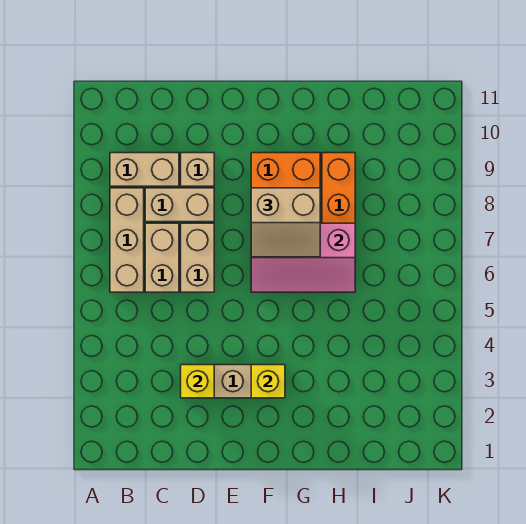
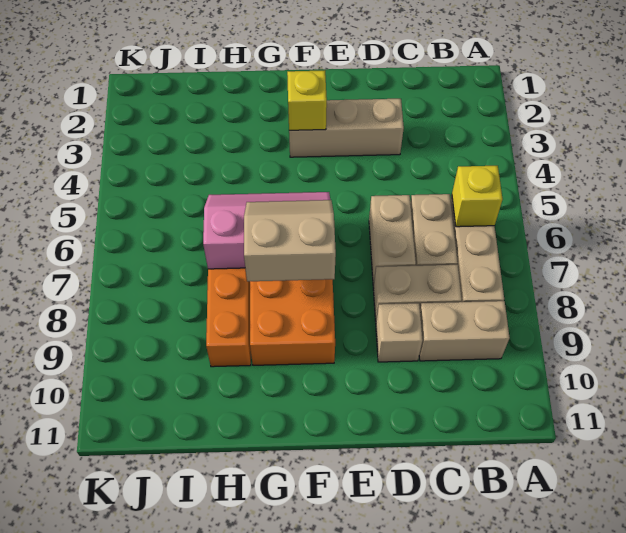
yellow brick D3 level 2 -> yellow brick B6 level 2

